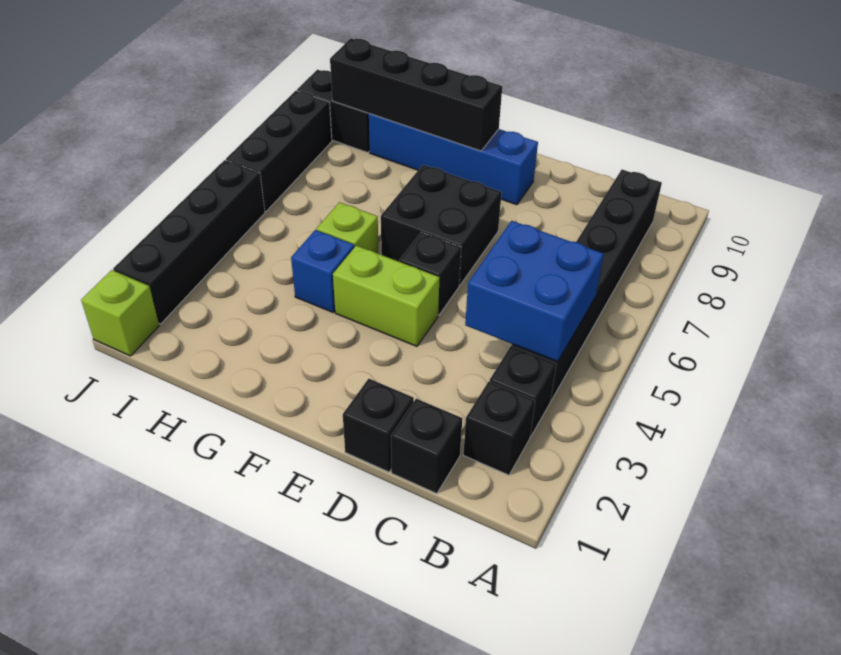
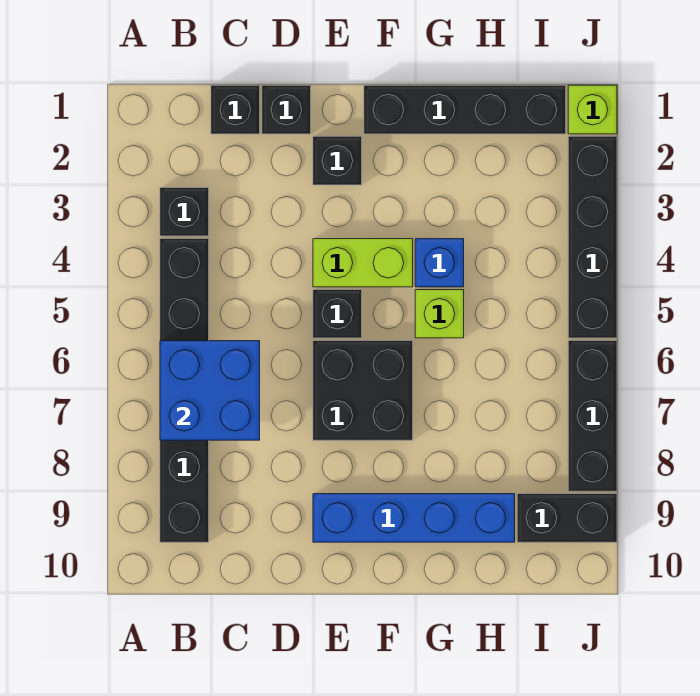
black brick B2 level 1 -> black brick E2 level 1
blue brick B4:C5 level 2 -> blue brick B6:C7 level 2
black brick F9:I9 level 2 -> black brick F1:I1 level 1

